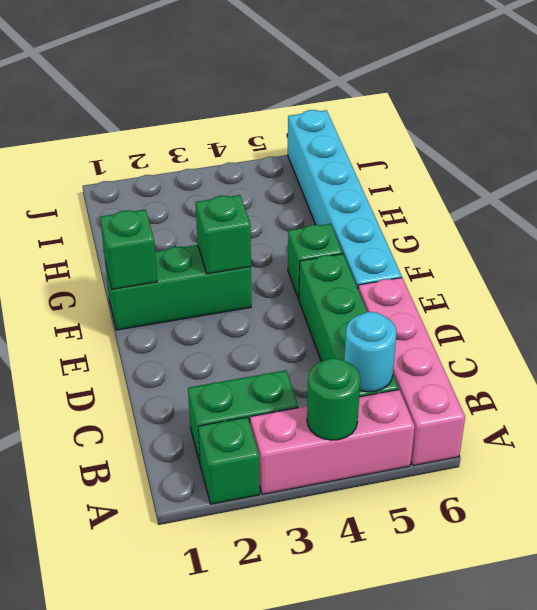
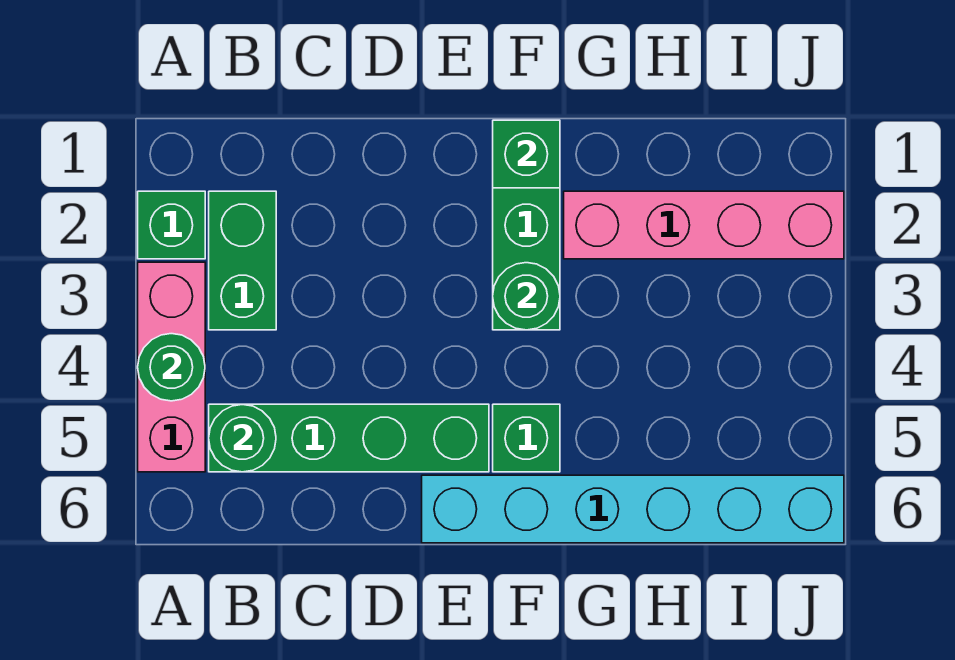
pink brick A6:D6 level 1 -> pink brick G2:J2 level 1
cyan round brick B5 level 2 -> green round brick B5 level 2
green brick F3 level 2 -> green round brick F3 level 2

